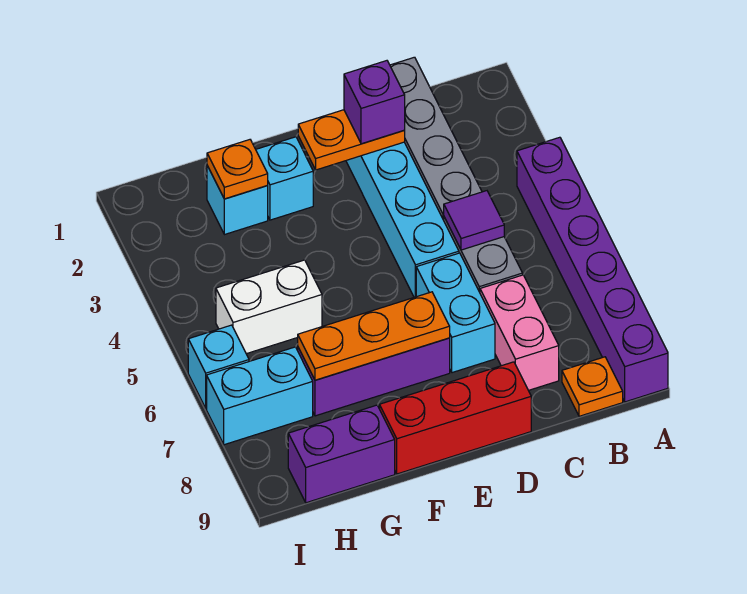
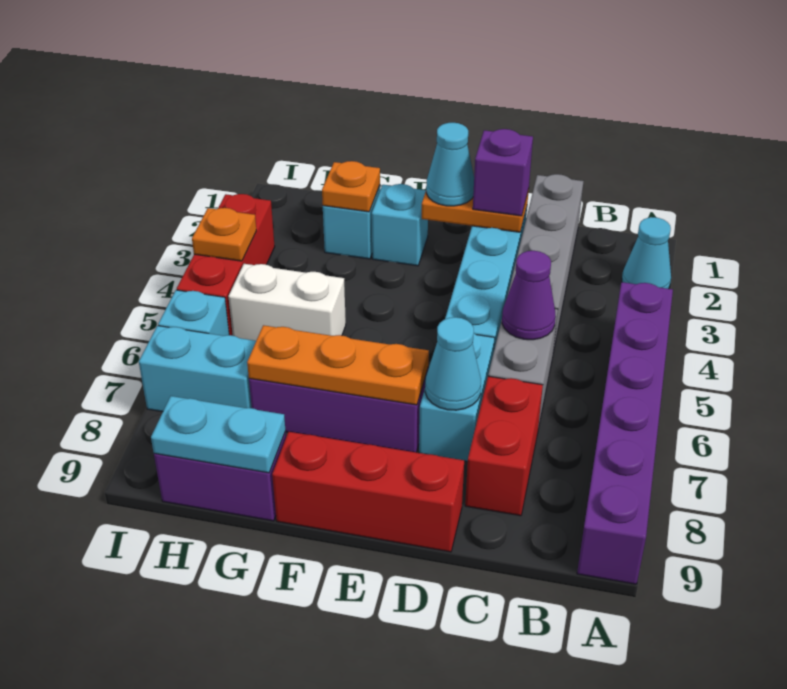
none -> cyan cone A2 level 1
orange plate B9 level 1 -> orange plate I4 level 2
purple tile C5 level 2 -> purple cone C5 level 2
pink brick C7:C8 level 1 -> red brick C7:C8 level 1
none -> cyan cone D7 level 2
none -> cyan cone E2 level 3
none -> cyan plate G9:H9 level 2
none -> red brick I3:I5 level 1

